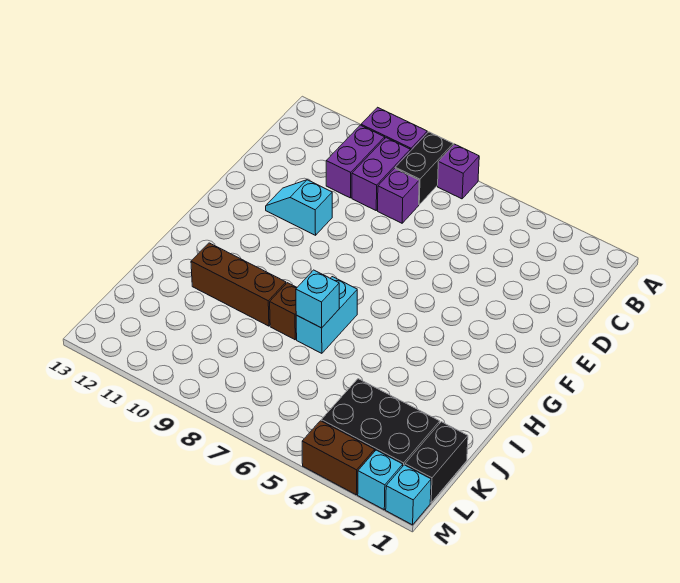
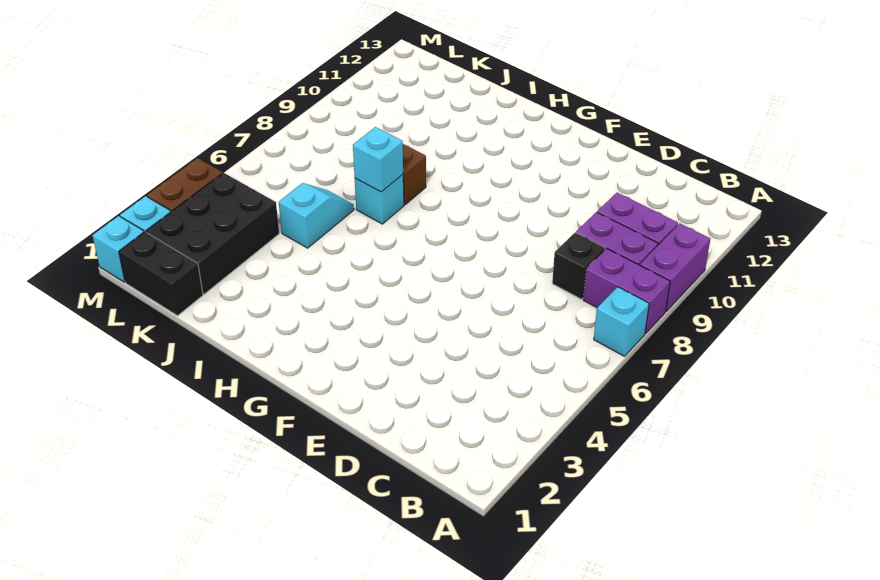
purple brick A7 level 1 -> cyan brick A7 level 1
black brick A8:B8 level 1 -> purple brick A8:B8 level 1
purple brick C8 level 1 -> black brick C8 level 1
cyan slope E10:E11 level 1 top 10 -> cyan slope J5:J6 level 1 top 5
cyan brick H7:I7 level 1 -> cyan brick I7 level 1
brown brick I9:I11 level 1 -> none

